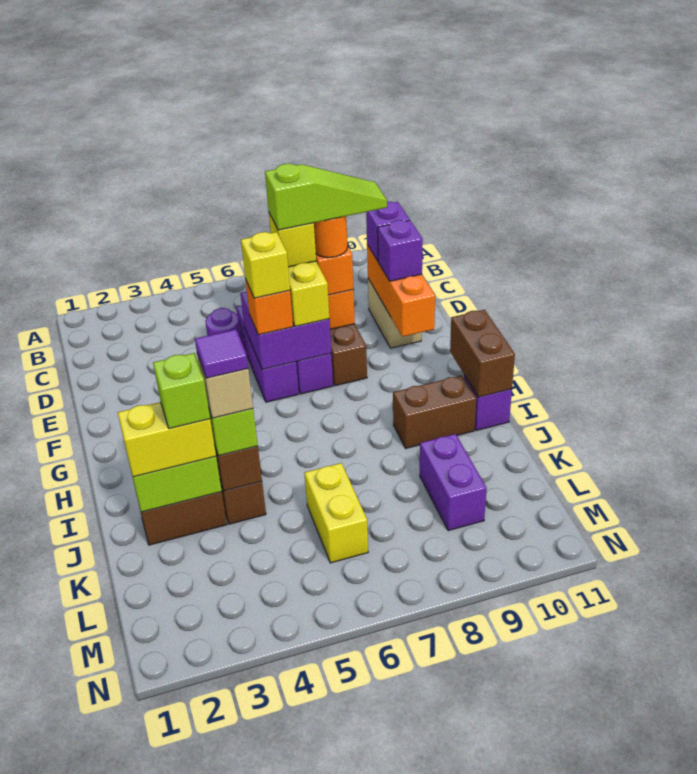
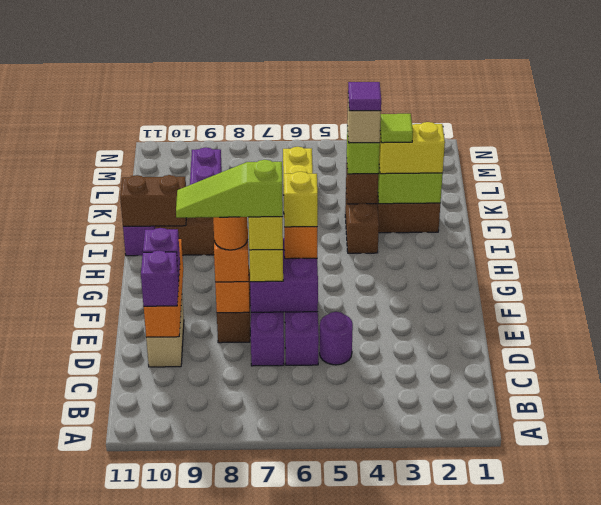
brown brick H11:I11 level 2 -> brown brick I10:I11 level 2
lime brick J3 level 4 -> lime tile J3 level 4

